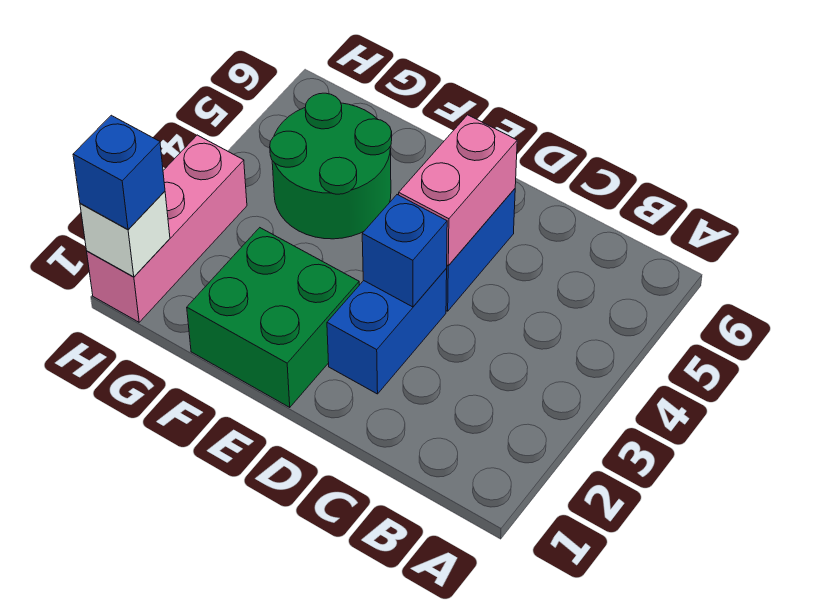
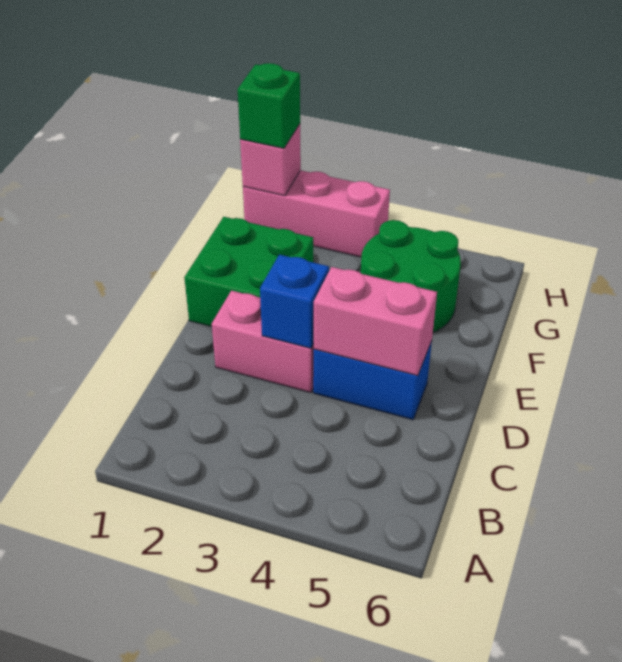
blue brick D2:D3 level 1 -> pink brick D2:D3 level 1
white brick H1 level 2 -> pink brick H1 level 2
blue brick H1 level 3 -> green brick H1 level 3

